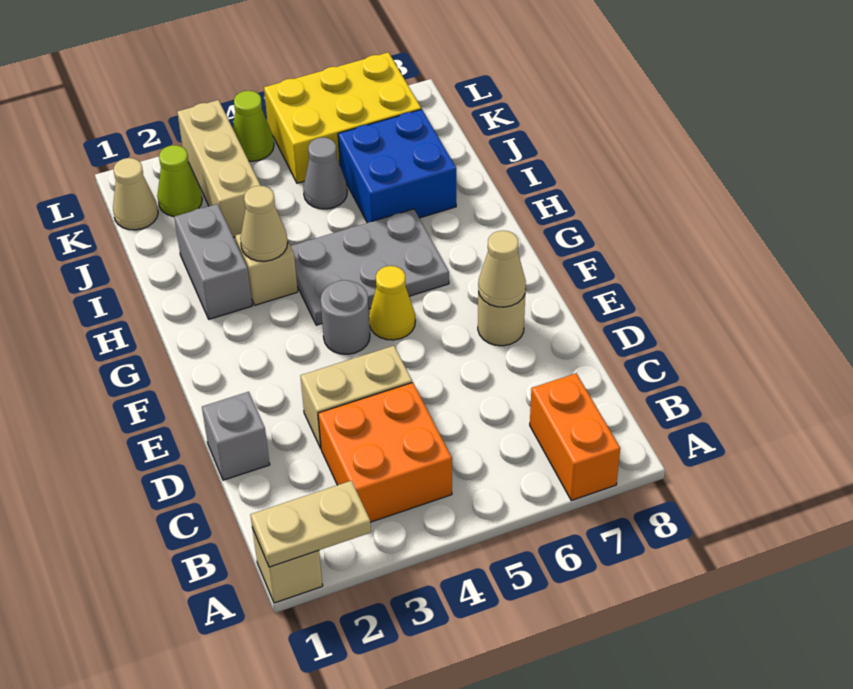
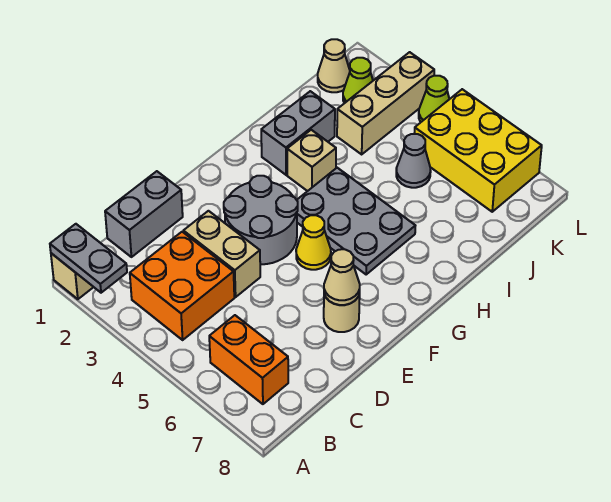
tan plate A1:A2 level 2 -> grey plate A1:A2 level 2
orange brick A7:B7 level 1 -> orange brick B6:B7 level 1
grey brick D1 level 1 -> grey brick C1:D1 level 1
grey round brick F4 level 1 -> grey round brick E3:F4 level 1
tan cone H3 level 2 -> none
blue brick I6:J7 level 1 -> none

